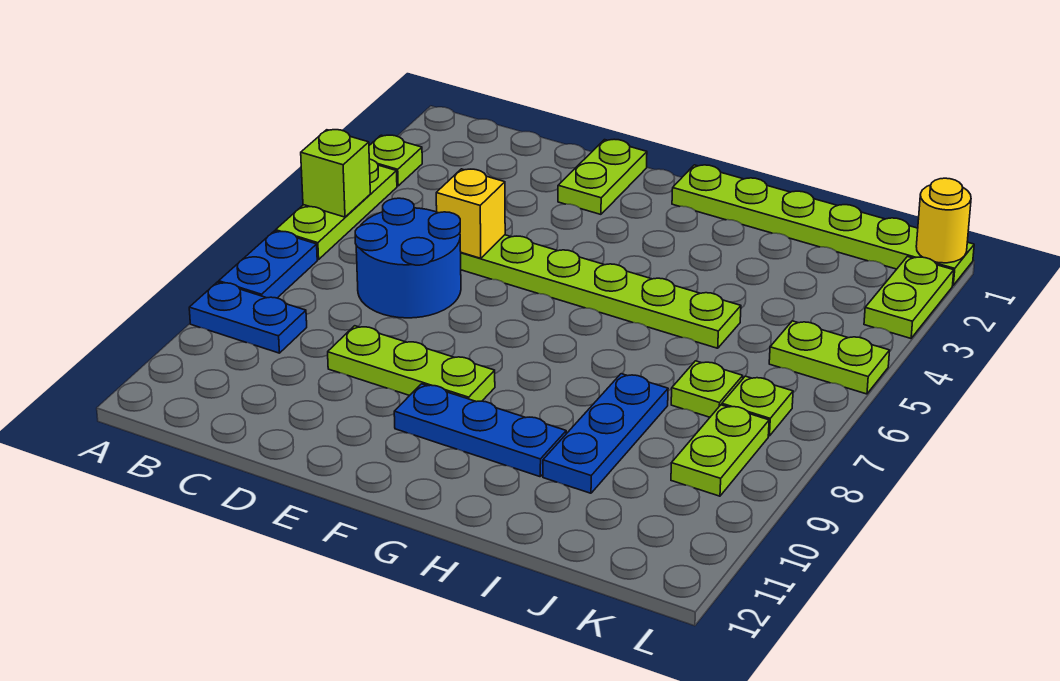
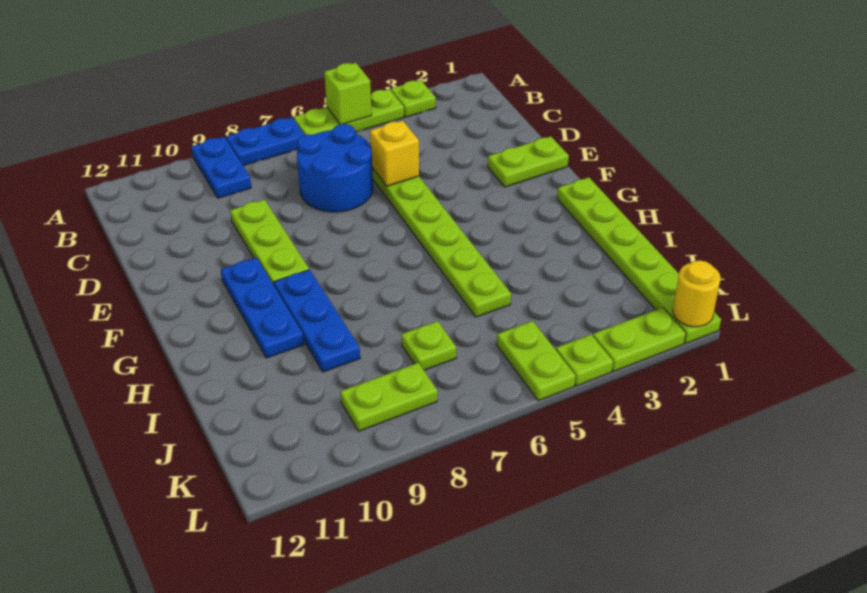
blue plate I8:I10 level 1 -> blue plate G9:I9 level 1
lime plate K7 level 1 -> lime plate L4 level 1

